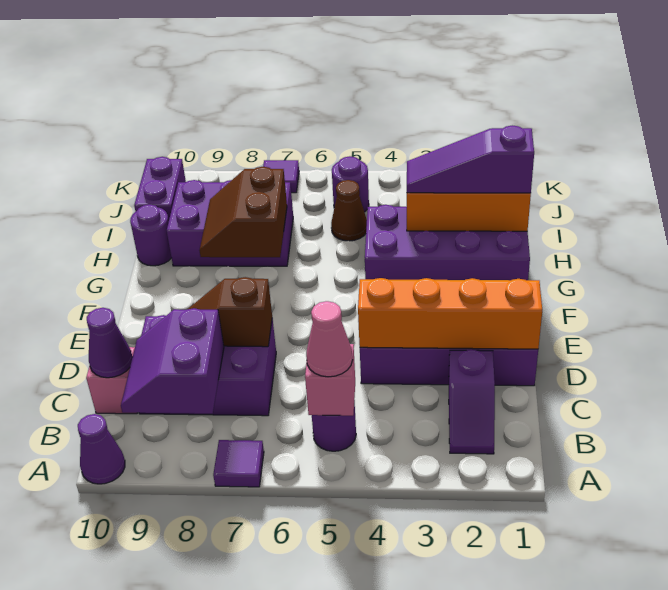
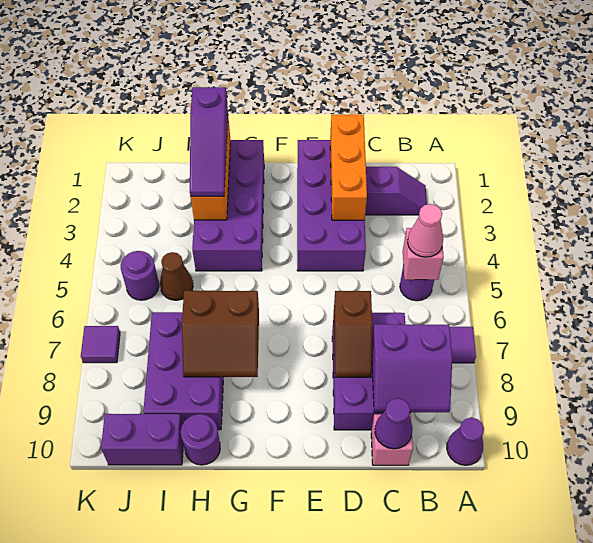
orange brick D1:D4 level 2 -> orange brick D1:D3 level 2

